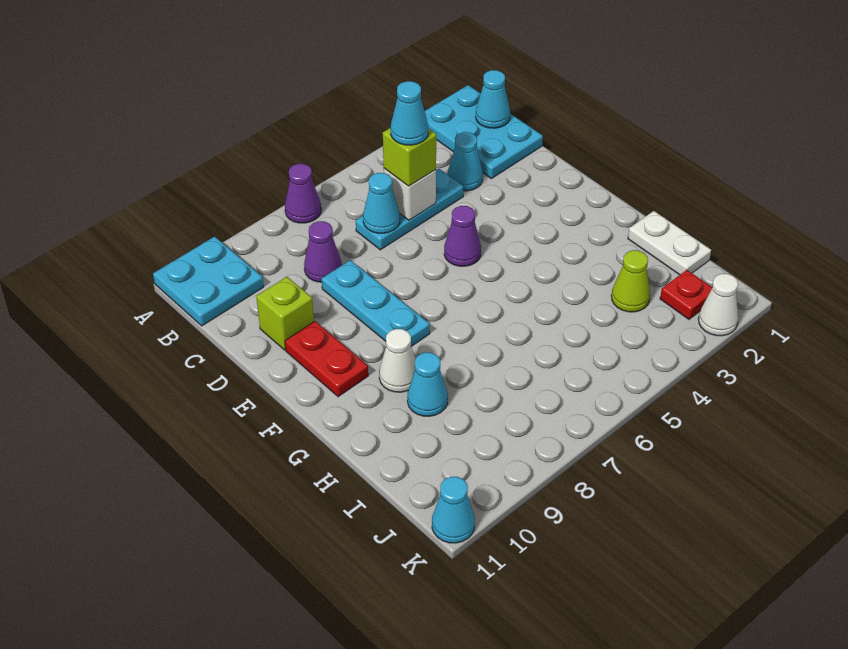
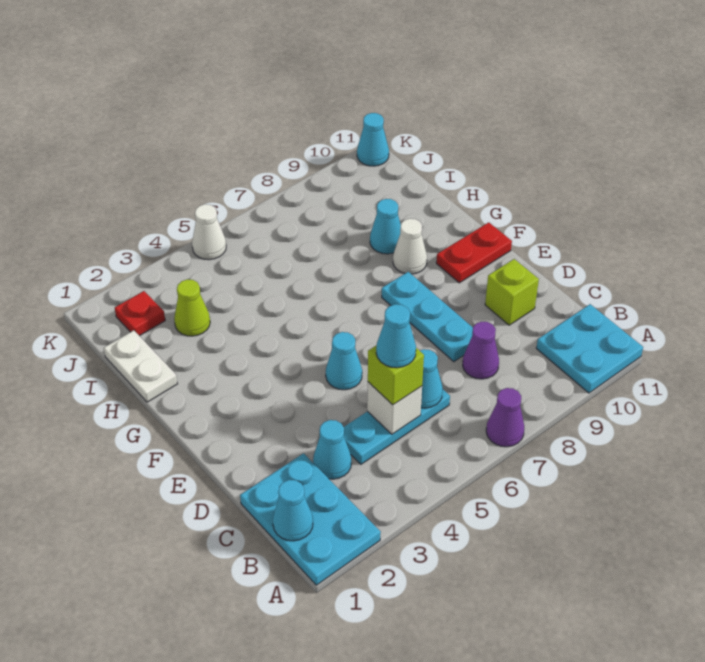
purple cone E5 level 1 -> cyan cone E5 level 1
red plate E10:F10 level 1 -> red plate F10:F11 level 1
white cone K2 level 1 -> white cone K5 level 1

